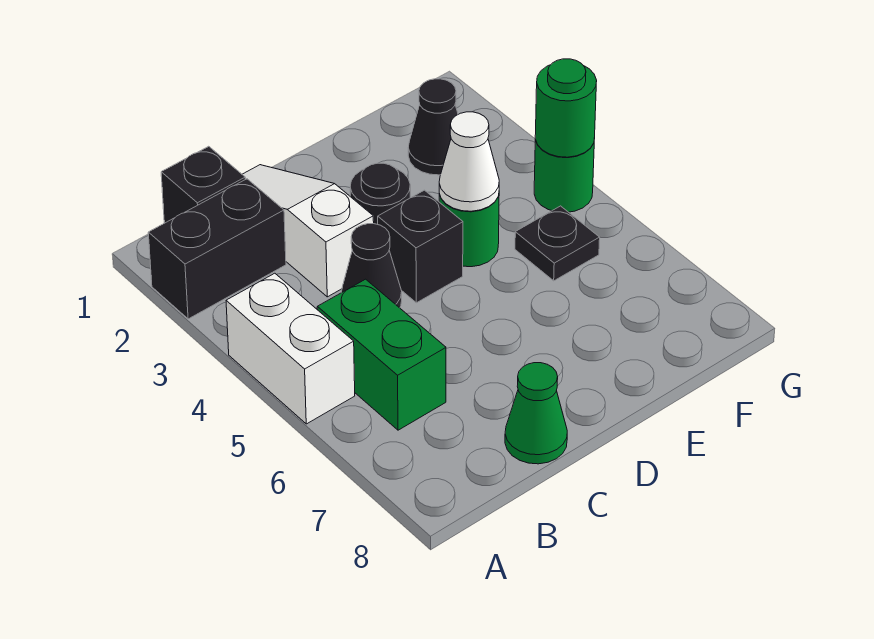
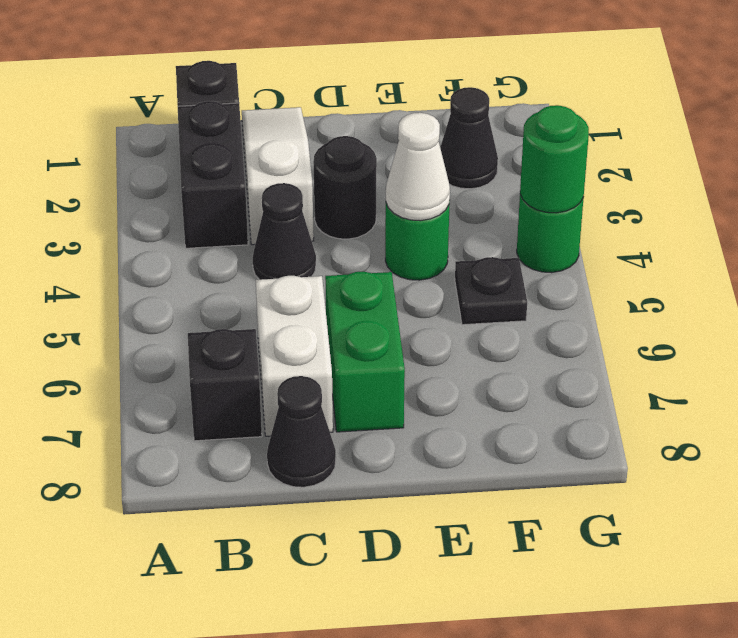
black brick A2:B2 level 1 -> black brick B2:B3 level 1
white brick A4:A5 level 1 -> white brick C6:C7 level 1
green brick B5:B6 level 1 -> green brick D6:D7 level 1
green cone C8 level 1 -> black cone C8 level 1
black brick D4 level 1 -> black brick B7 level 1

